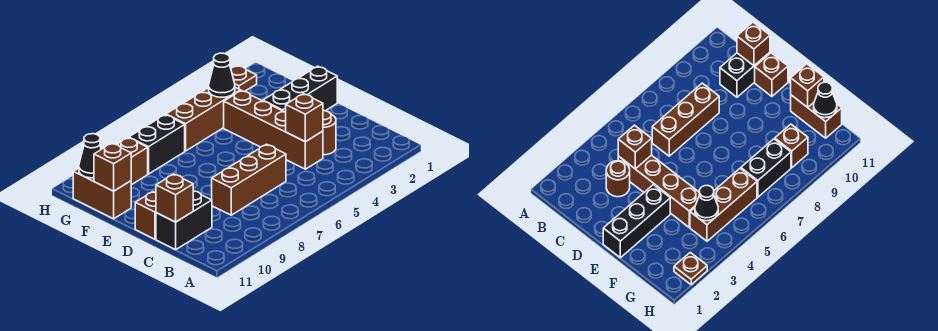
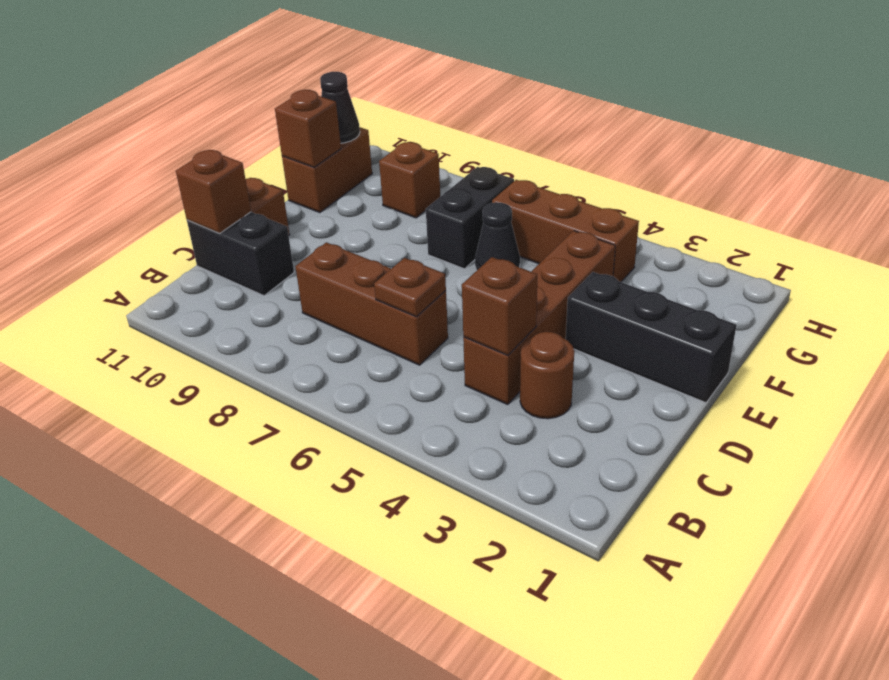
black cone G4 level 2 -> black cone F6 level 1
black brick G7:G8 level 1 -> black brick F7:G7 level 1
brown plate H2 level 1 -> brown plate C6 level 2

